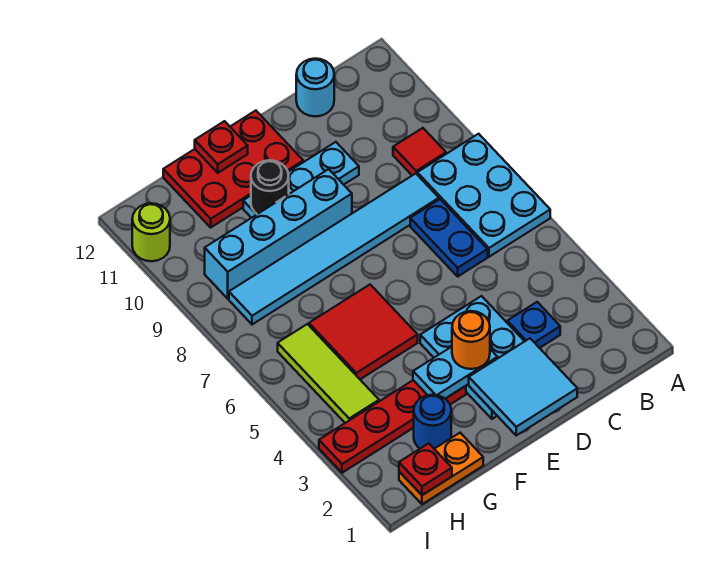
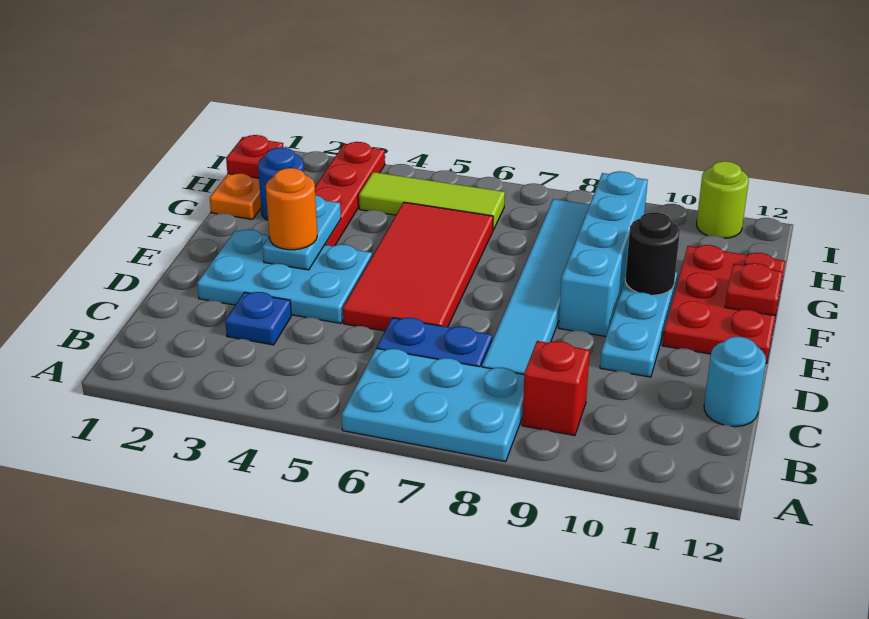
red tile B9 level 1 -> red brick B9 level 1
cyan tile D1:E2 level 2 -> none
red tile F5:G6 level 1 -> red tile D5:G6 level 1

